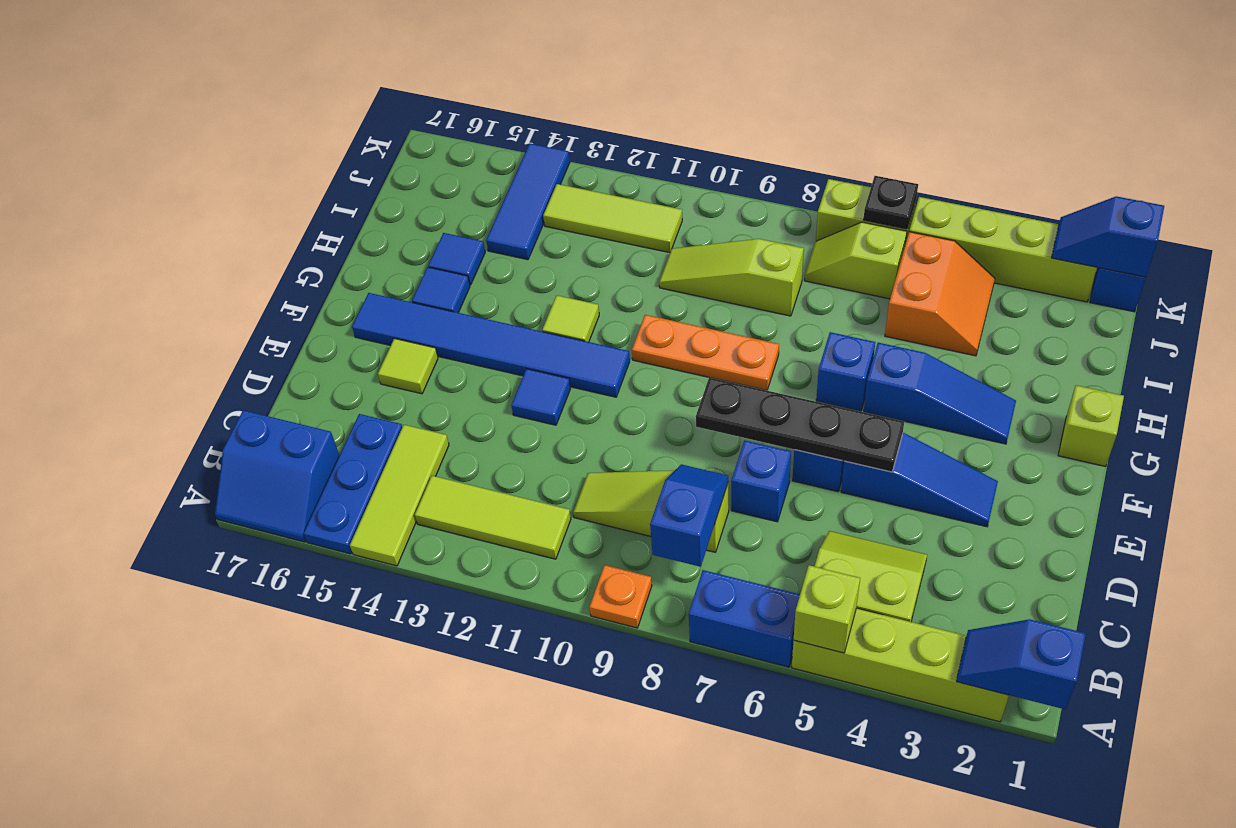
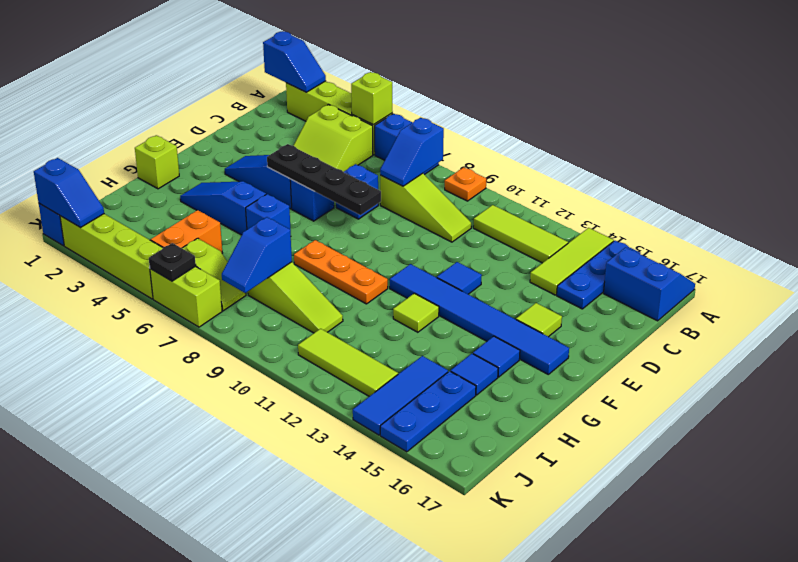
none -> blue slope I8:J8 level 2 top I
none -> blue plate I15:K15 level 1

